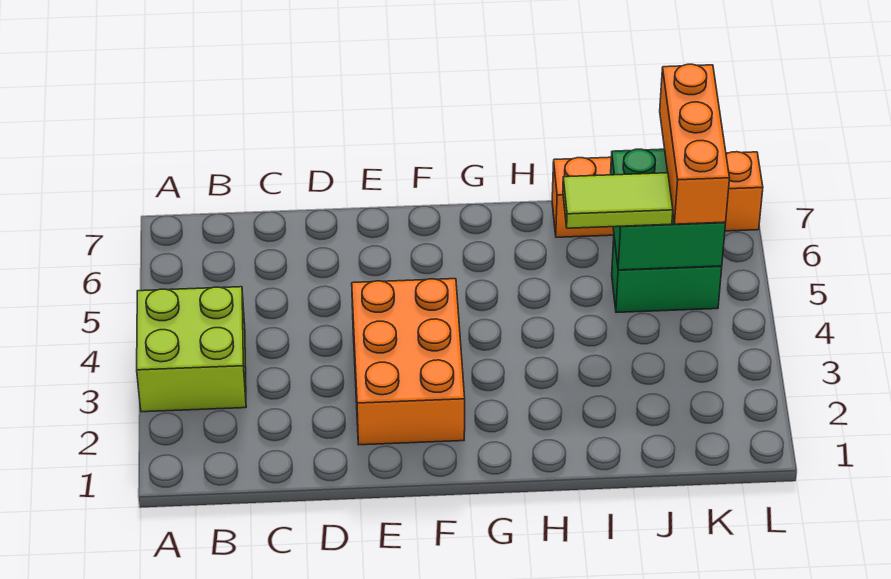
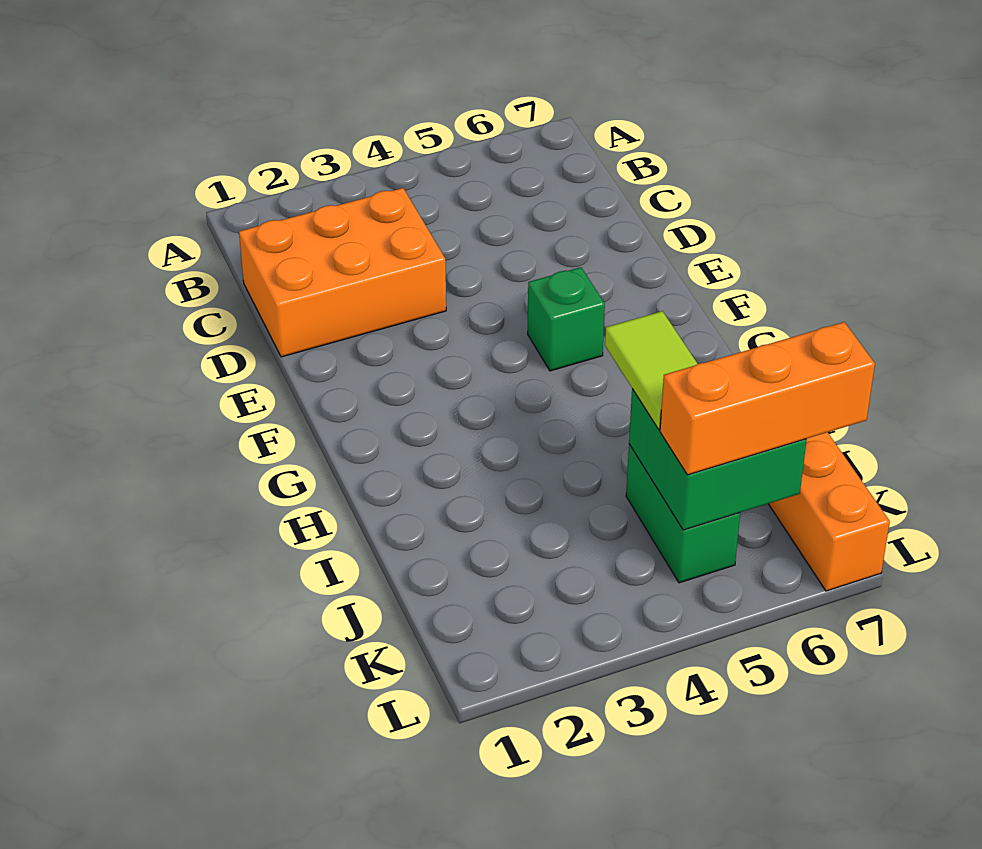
lime brick A3:B4 level 1 -> none
orange brick E2:F4 level 1 -> orange brick C1:D3 level 1
none -> green brick F5 level 1

